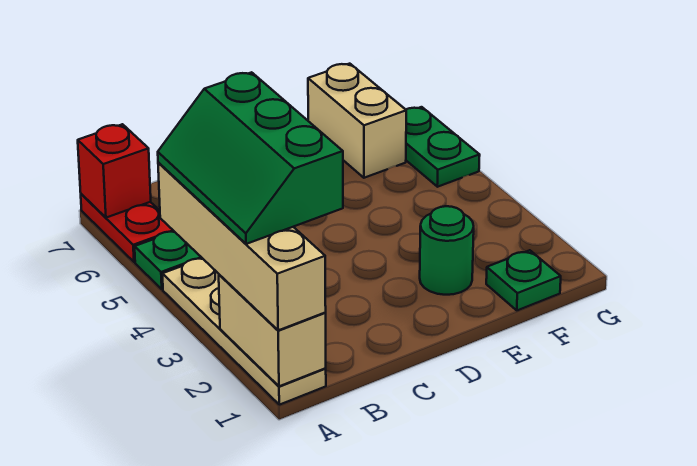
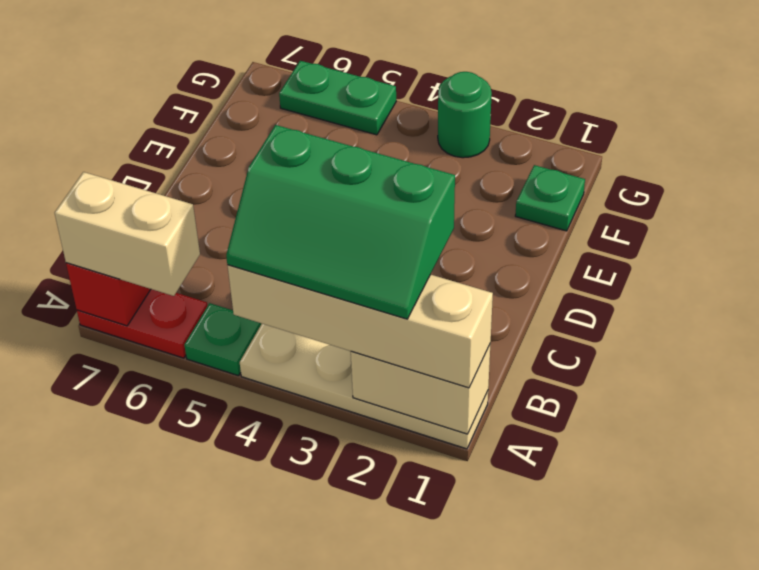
green round brick E2 level 1 -> green round brick G3 level 1
tan brick F6:F7 level 1 -> tan brick A6:A7 level 3

